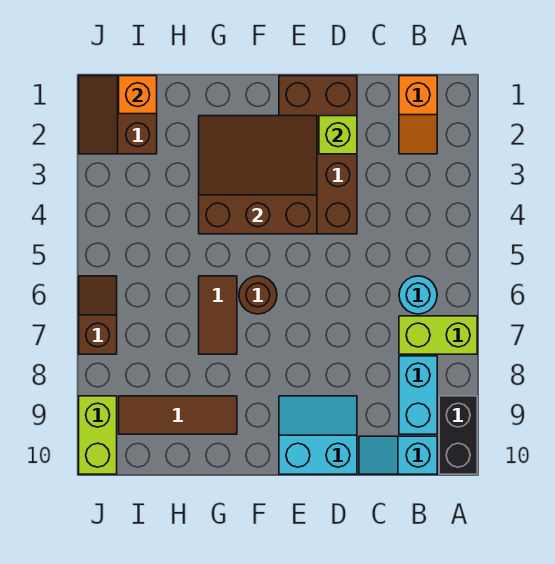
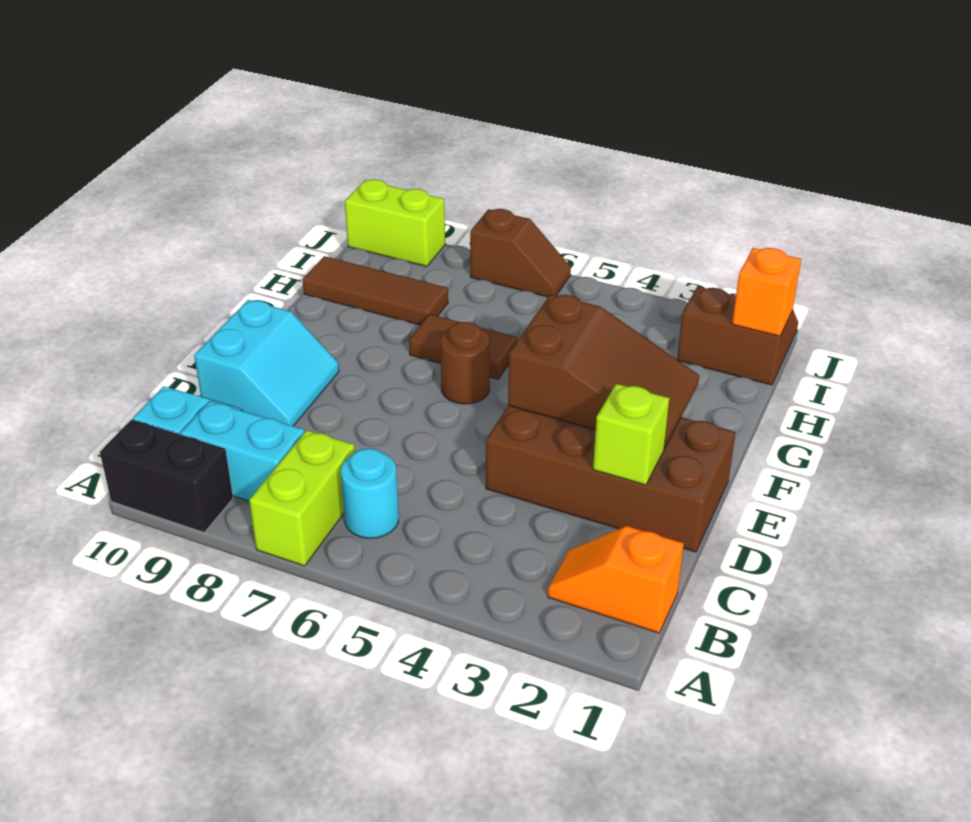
brown slope E2:G4 level 2 top 4 -> brown slope E2:F4 level 2 top 4
brown tile G9:I9 level 1 -> brown tile H8:H10 level 1

